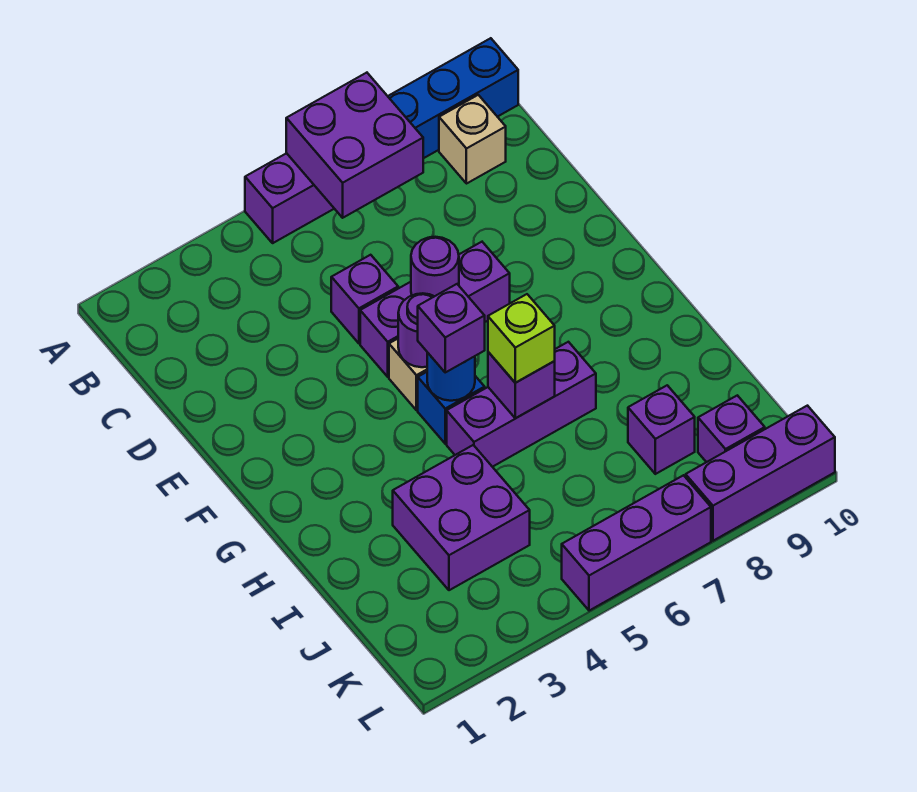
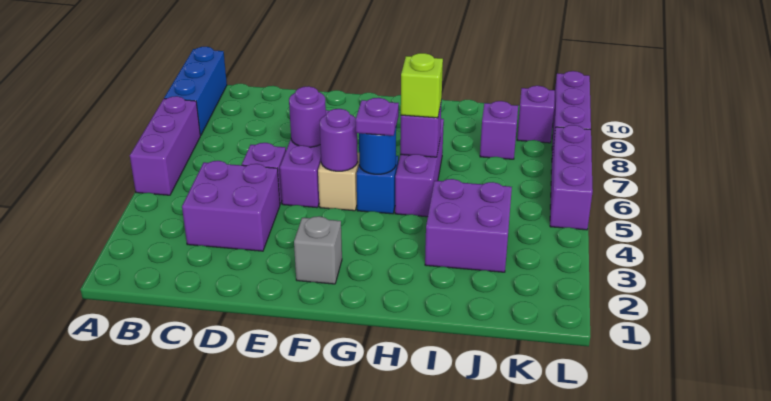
purple brick A6:B7 level 2 -> purple brick C3:D4 level 1
tan brick B9 level 1 -> none
none -> grey brick F2 level 1
purple brick G5 level 3 -> purple plate G5 level 3

